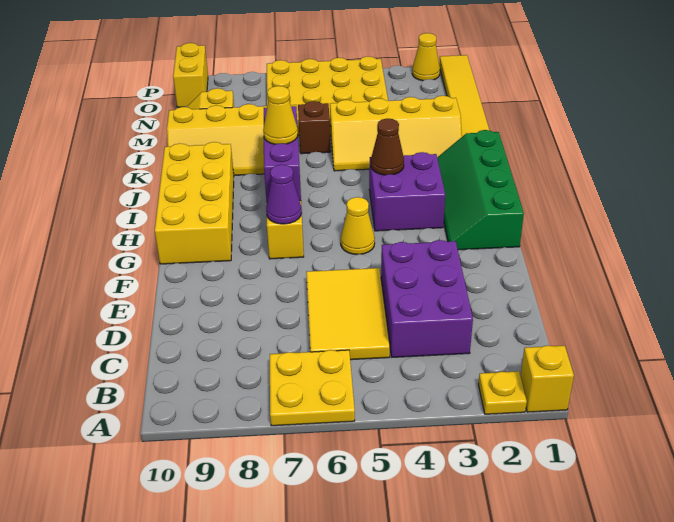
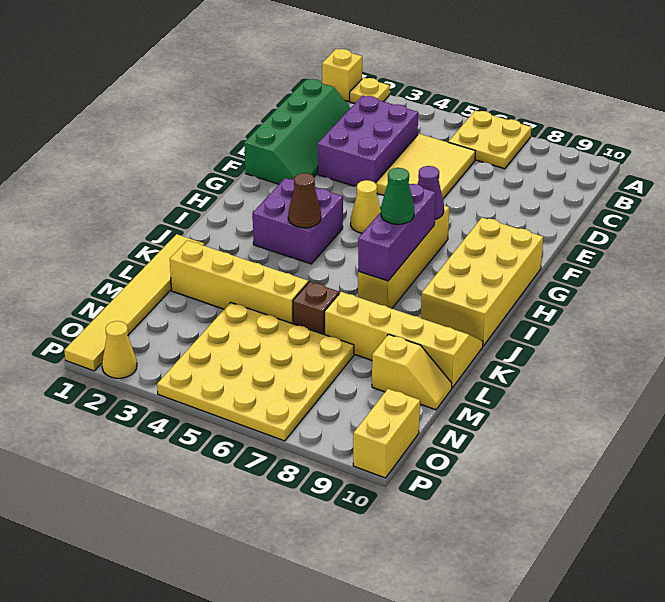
green slope G1:J2 level 1 top 1 -> green slope C1:F2 level 1 top 1
yellow cone I7 level 3 -> green cone I7 level 3

